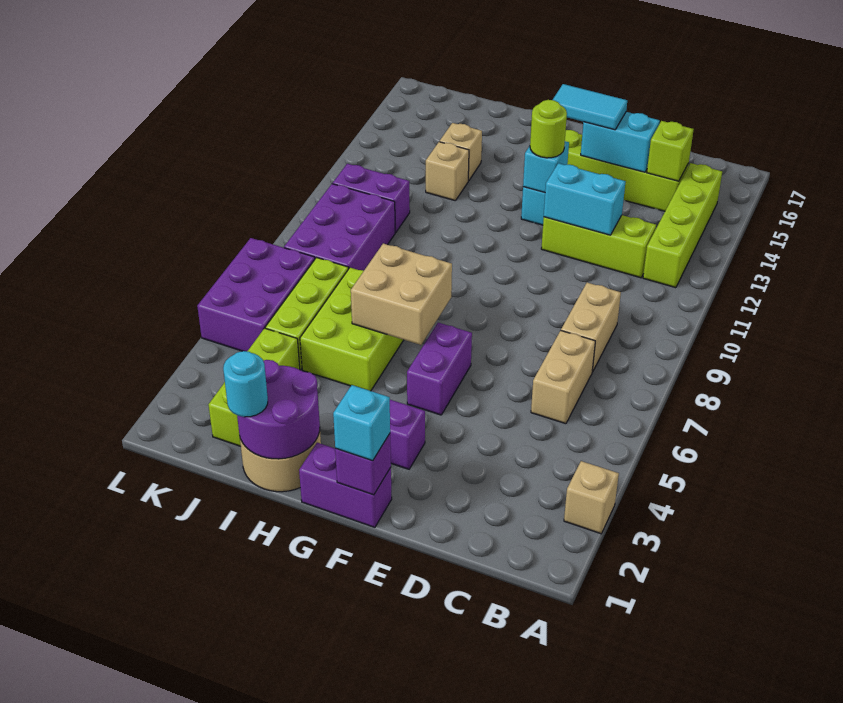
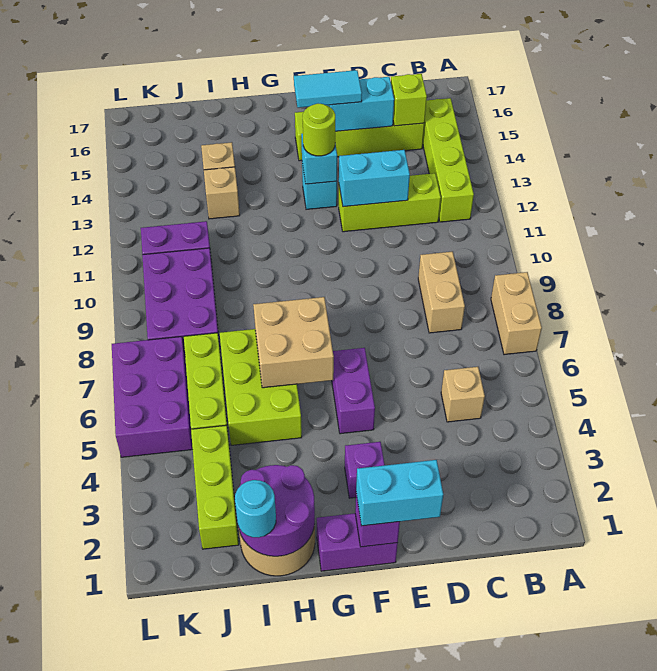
tan brick A3 level 1 -> tan brick C5 level 1
tan brick C6:C7 level 1 -> tan brick A7:A8 level 1
cyan brick F1 level 3 -> cyan brick E1:F1 level 3

